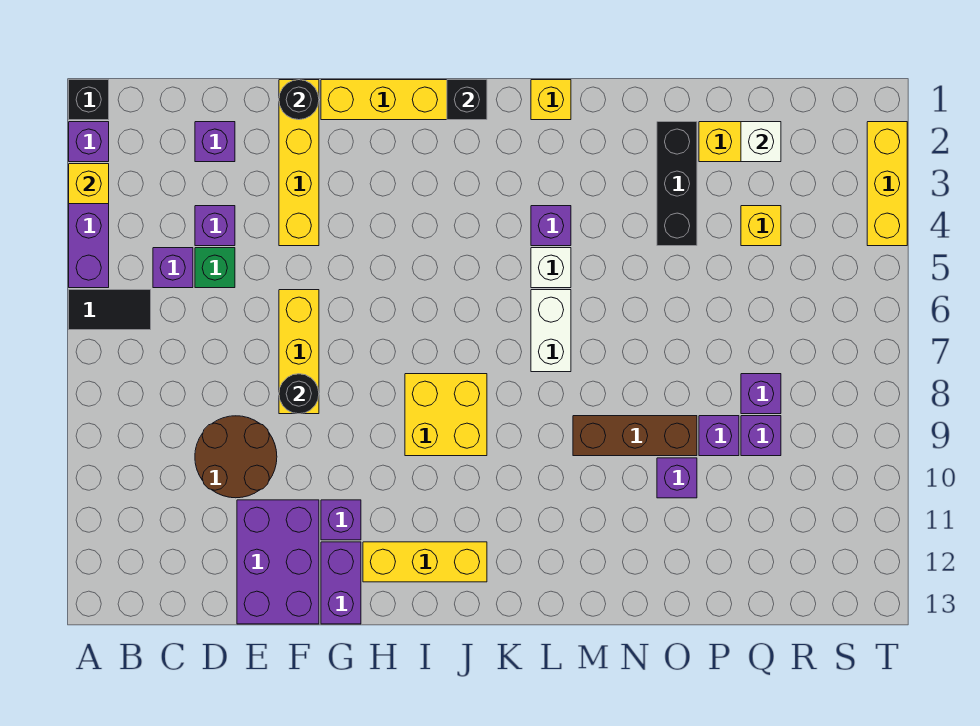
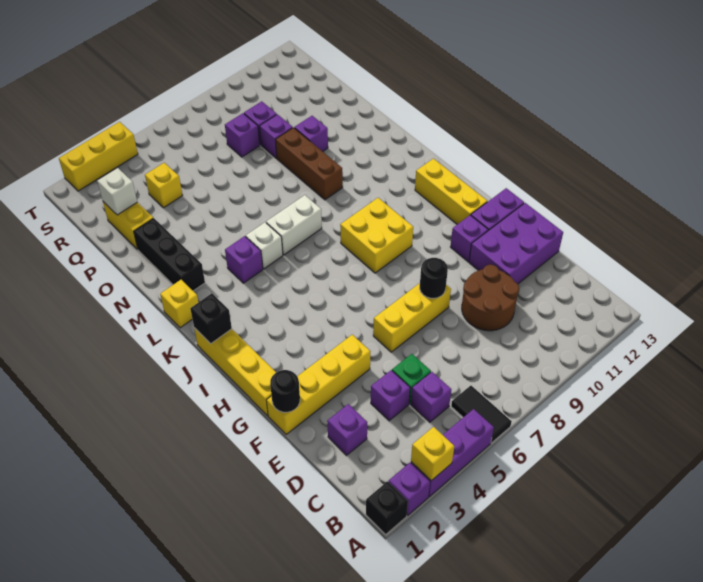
black brick O2:O4 level 1 -> black brick M2:O2 level 1

